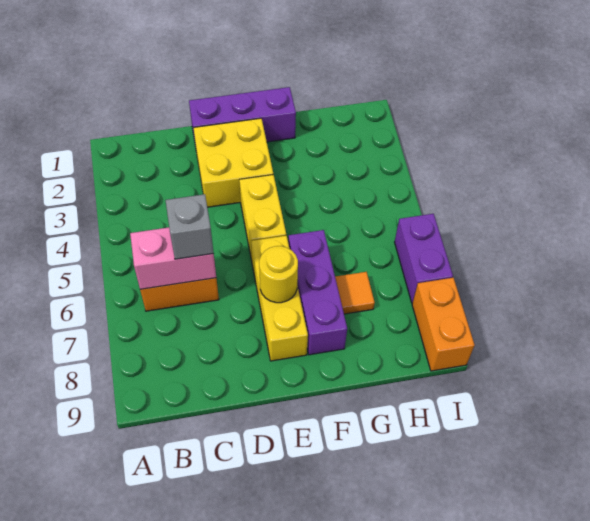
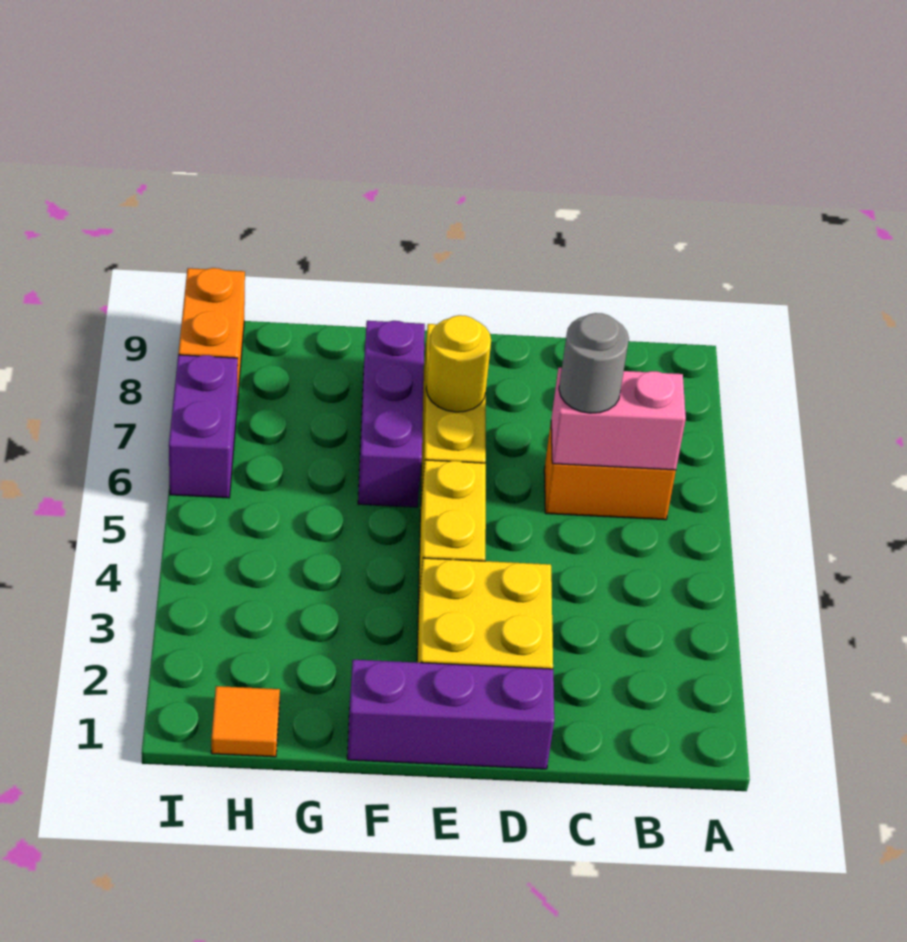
grey brick C6 level 3 -> grey round brick C6 level 3
orange tile G7 level 1 -> orange tile H1 level 1

